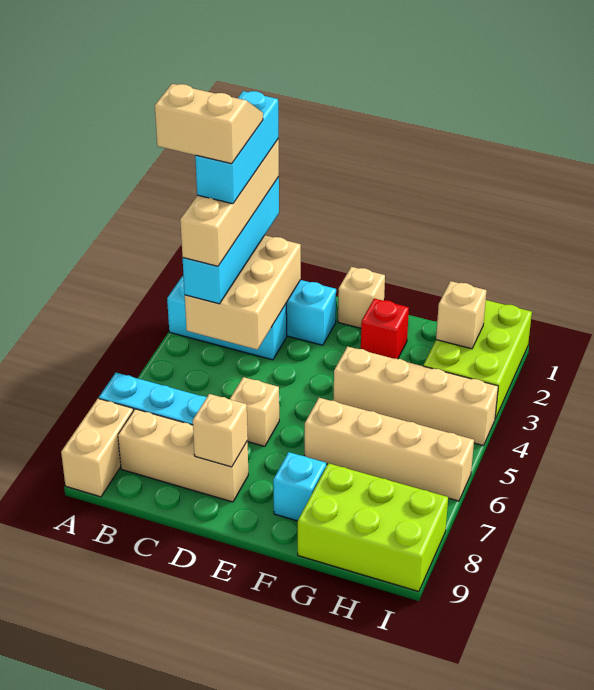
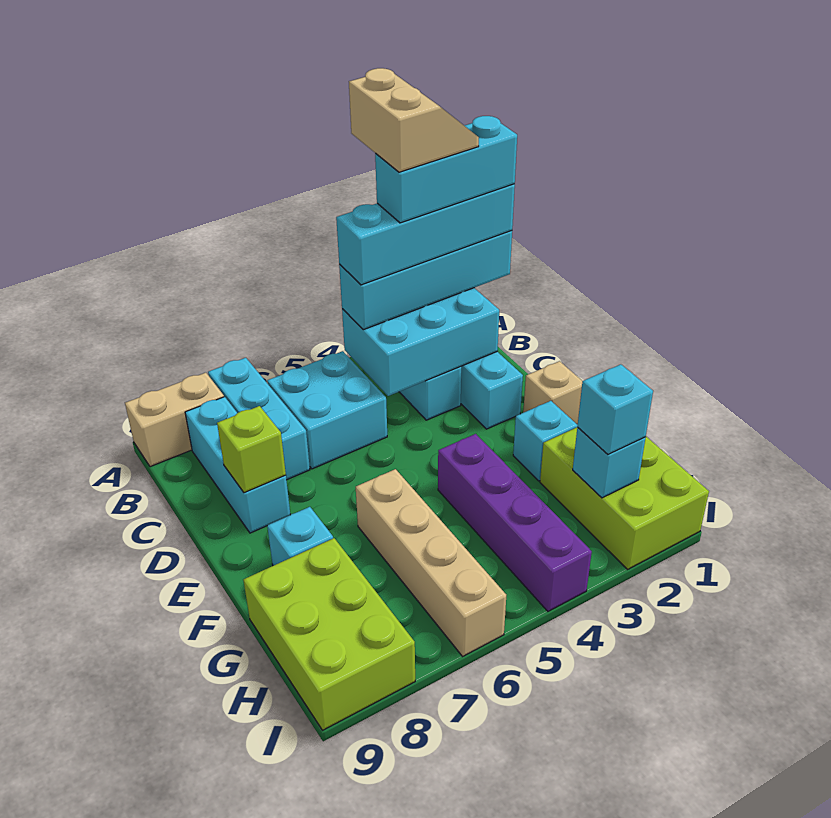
tan brick B1:B4 level 4 -> cyan brick B1:B4 level 4
tan brick B2:C4 level 2 -> cyan brick B2:C4 level 2
none -> cyan brick B5:C6 level 1
tan brick B8:D8 level 1 -> cyan brick B8:D8 level 1
tan brick D6 level 1 -> none
tan brick D8 level 2 -> lime brick D8 level 2
red brick F2 level 1 -> cyan brick F2 level 1
tan brick F4:I4 level 1 -> purple brick F4:I4 level 1
lime brick H1:I3 level 1 -> lime brick G1:I2 level 1
tan brick H2 level 2 -> cyan brick H2 level 2
none -> cyan brick H2 level 3

